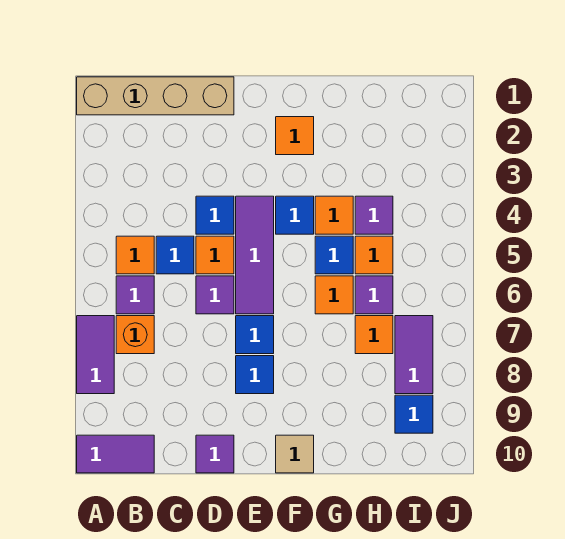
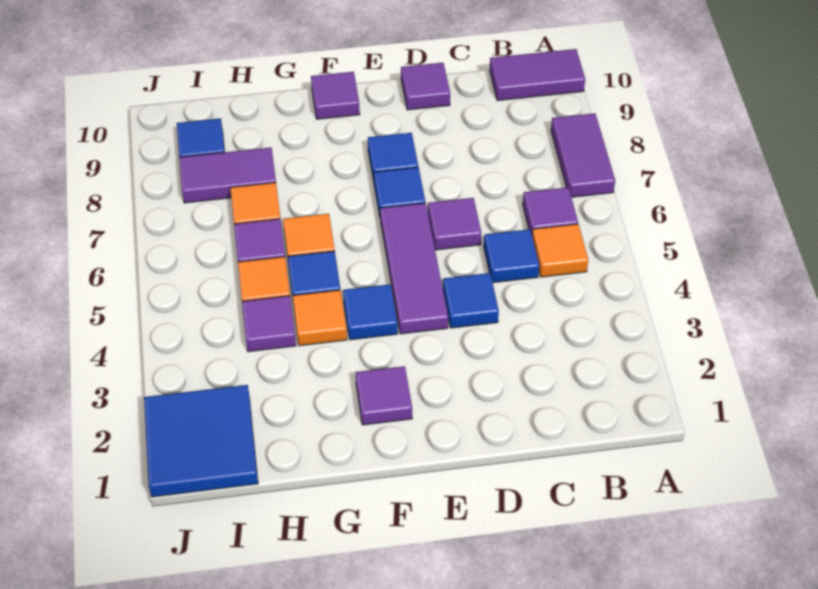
tan brick A1:D1 level 1 -> none
orange brick B7 level 1 -> none
orange tile D5 level 1 -> none
orange tile F2 level 1 -> purple tile F2 level 1
tan tile F10 level 1 -> purple tile F10 level 1
none -> blue tile I1:J2 level 1
purple tile I7:I8 level 1 -> purple tile H8:I8 level 1

